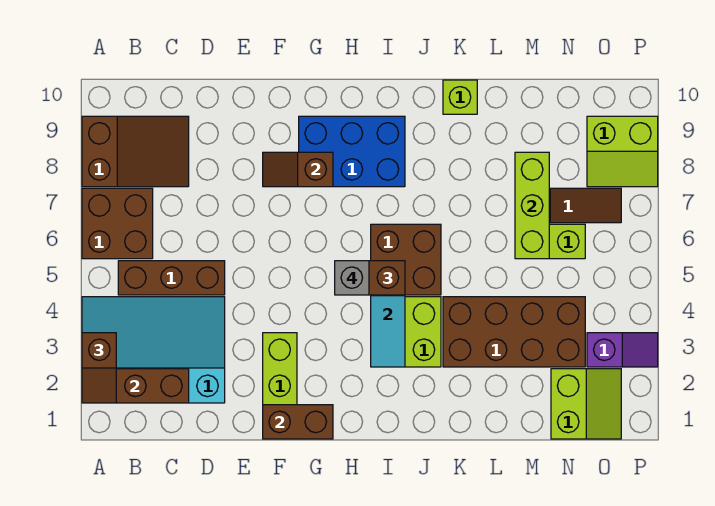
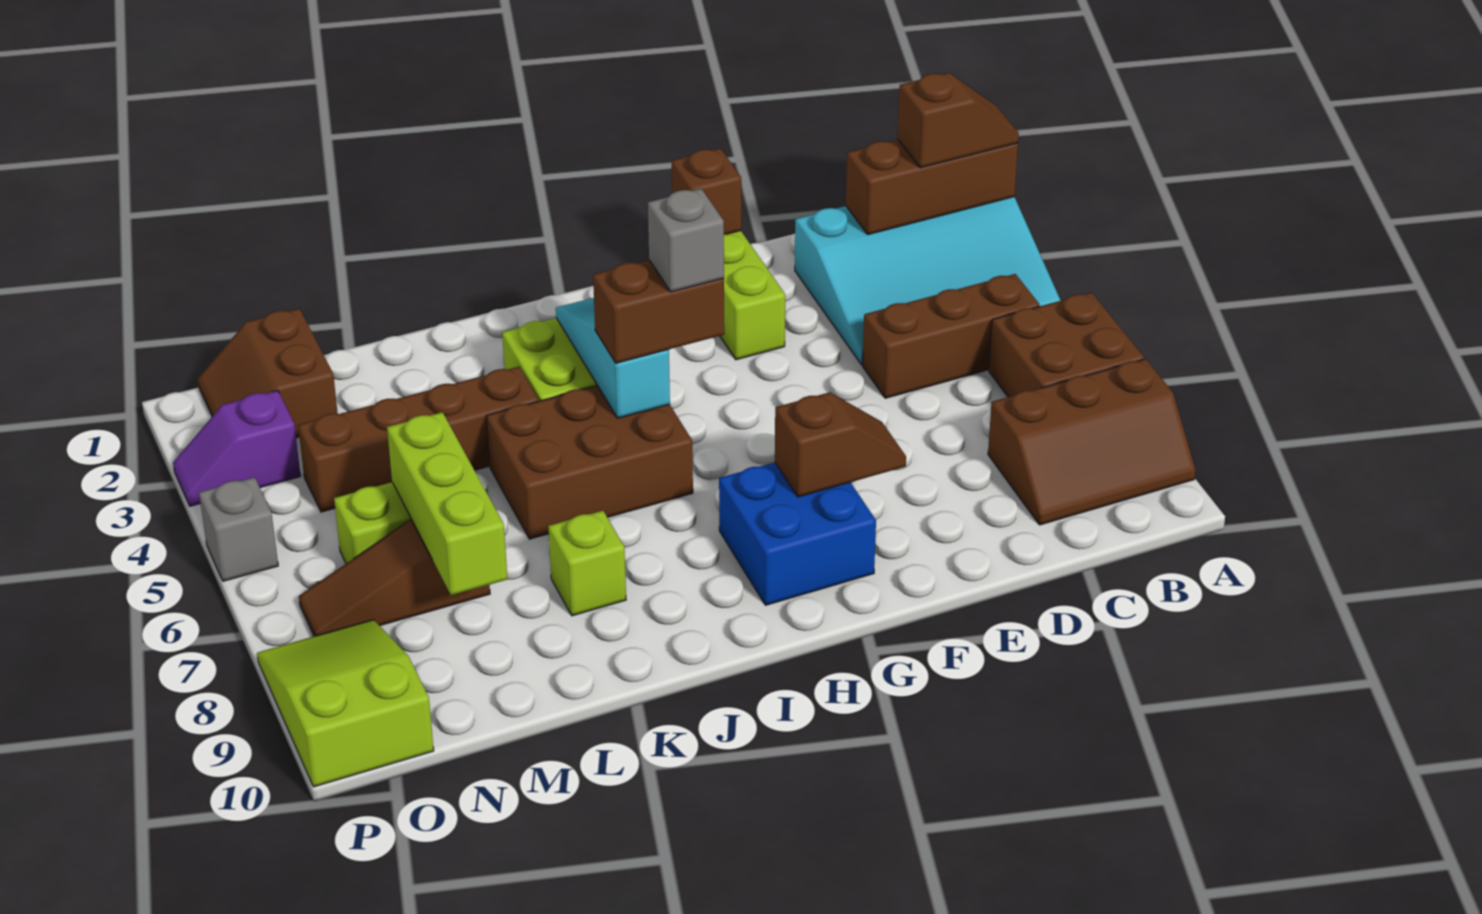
brown slope A2:A3 level 3 top 3 -> brown slope A2:B2 level 3 top B
brown slope A8:C9 level 1 top A -> brown slope A8:C9 level 1 top 8
brown brick F1:G1 level 2 -> brown brick F1 level 2
blue brick G8:I9 level 1 -> blue brick G8:H9 level 1
brown brick I5:J6 level 1 -> brown brick I5:K6 level 1
brown brick K3:N4 level 1 -> brown brick K4:N4 level 1
lime brick K10 level 1 -> lime brick K8 level 1
lime slope N1:O2 level 1 top N -> brown slope N1:O2 level 1 top N
lime slope O8:P9 level 1 top 9 -> lime slope O8:P10 level 1 top 10
none -> grey brick P5 level 1

